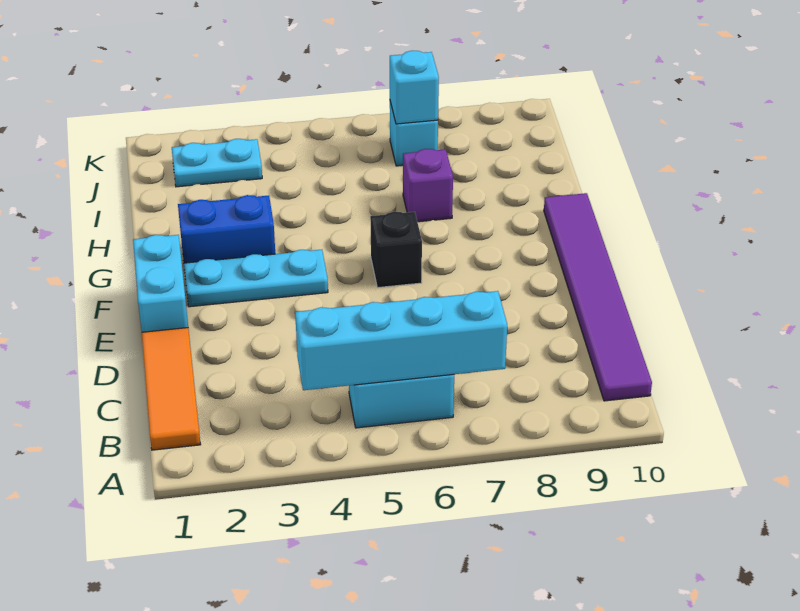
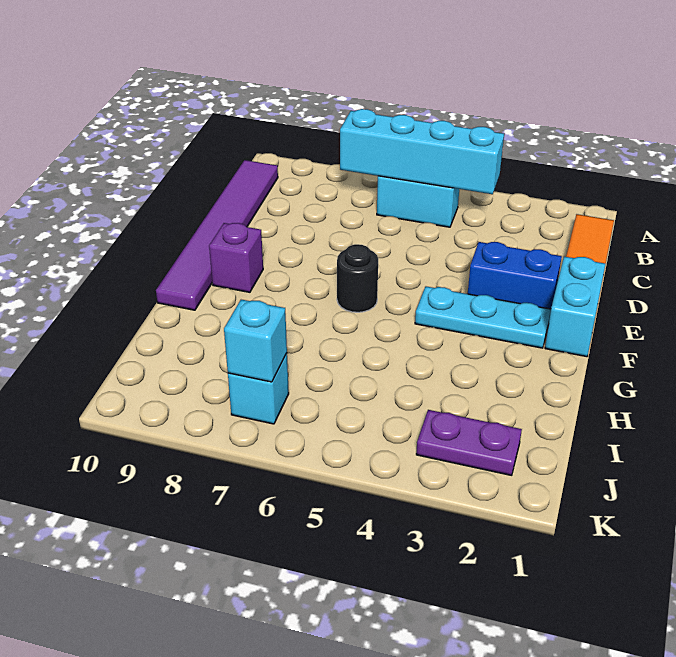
black brick F6 level 1 -> black round brick F6 level 1
blue brick G2:G3 level 1 -> blue brick E2:E3 level 1
purple brick H7 level 1 -> purple brick F9 level 1
cyan plate J2:J3 level 1 -> purple plate J2:J3 level 1

